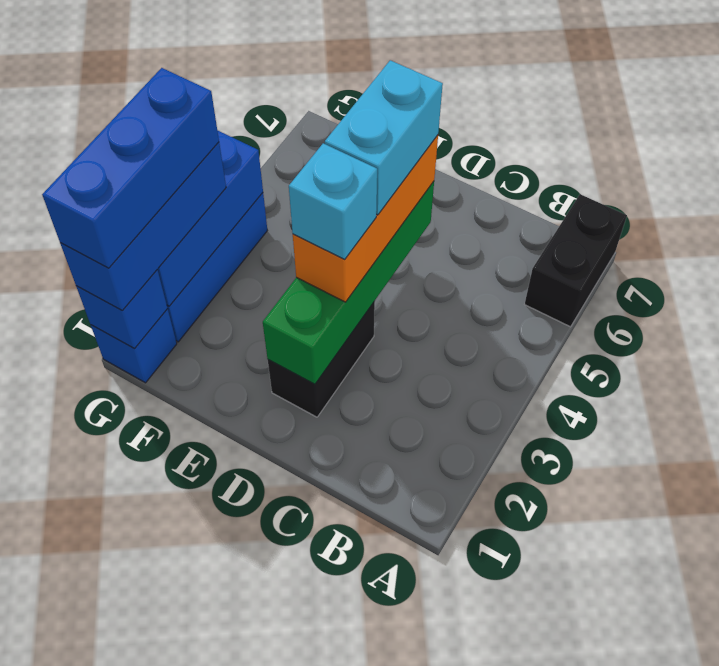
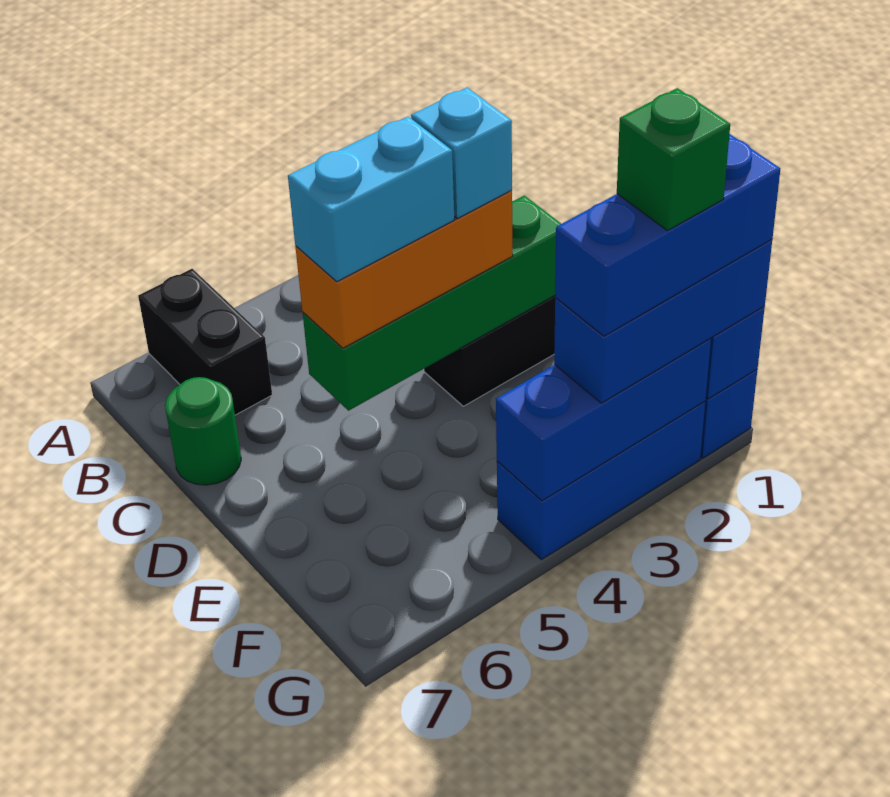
black brick A6:A7 level 1 -> black brick A6:B6 level 1
none -> green round brick C7 level 1
none -> green brick G2 level 5

